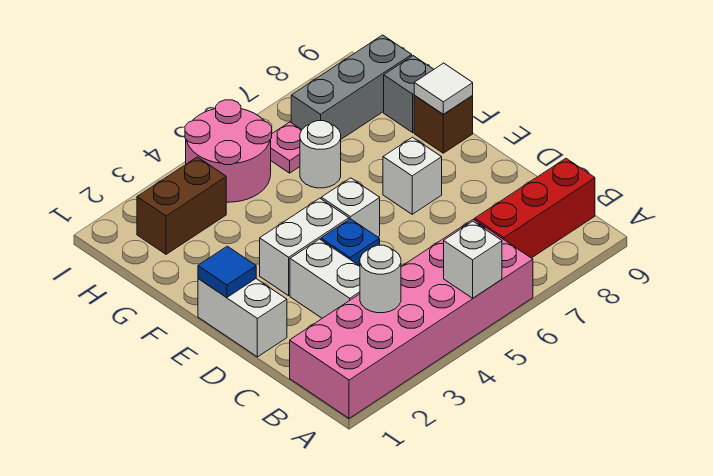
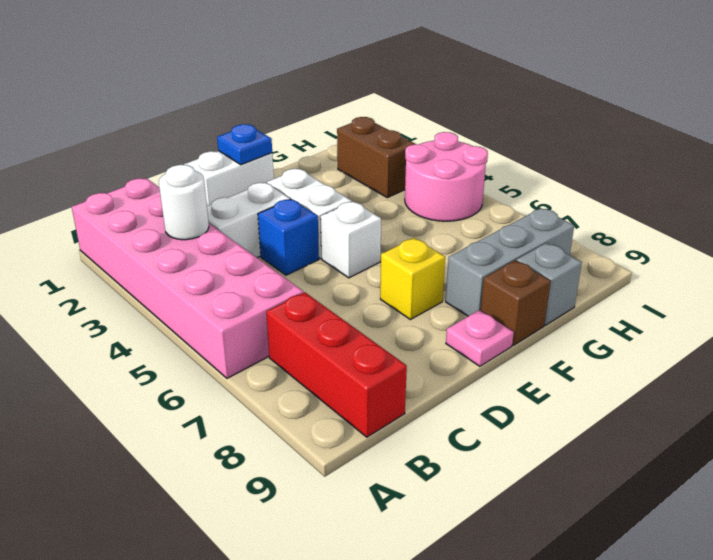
white brick A5 level 2 -> none
blue tile E1 level 2 -> blue plate E1 level 2
white brick E7 level 1 -> yellow brick E7 level 1
white tile F9 level 2 -> none
white round brick G6 level 1 -> none
pink plate H6 level 1 -> pink plate E9 level 1
grey brick H7:H9 level 1 -> grey brick F8:H8 level 1

